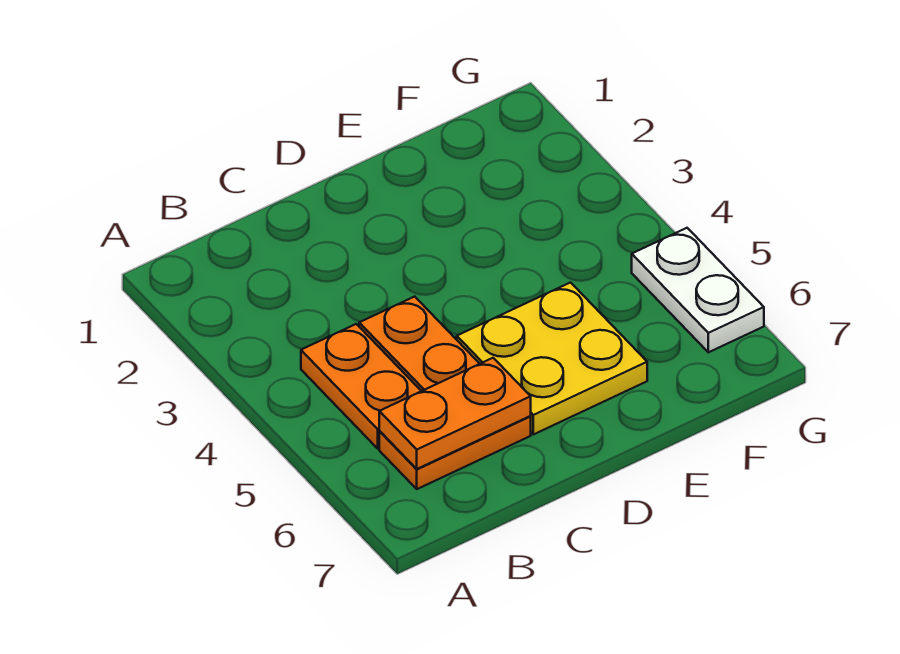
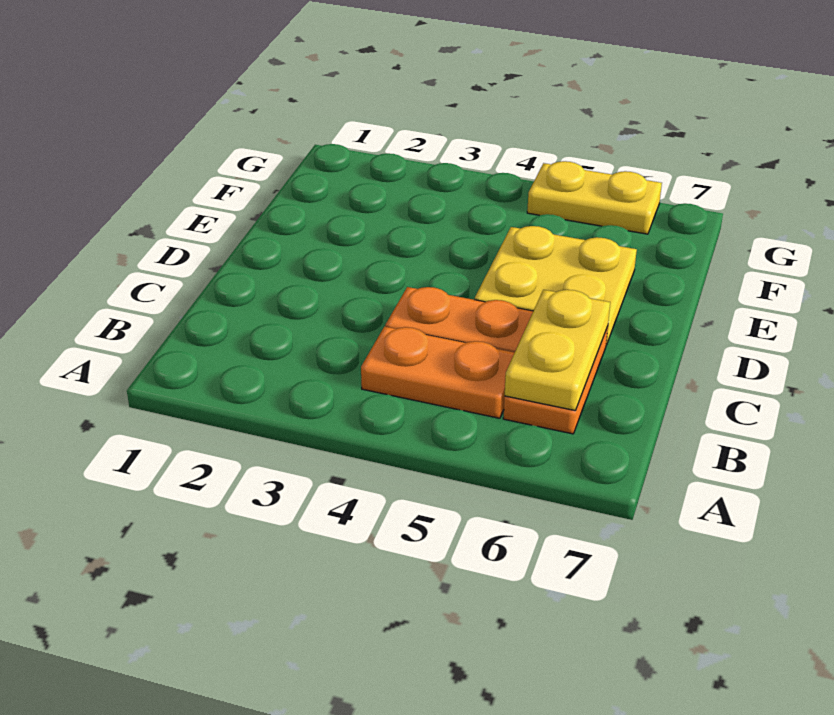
orange plate B6:C6 level 2 -> yellow plate B6:C6 level 2
white plate G5:G6 level 1 -> yellow plate G5:G6 level 1

